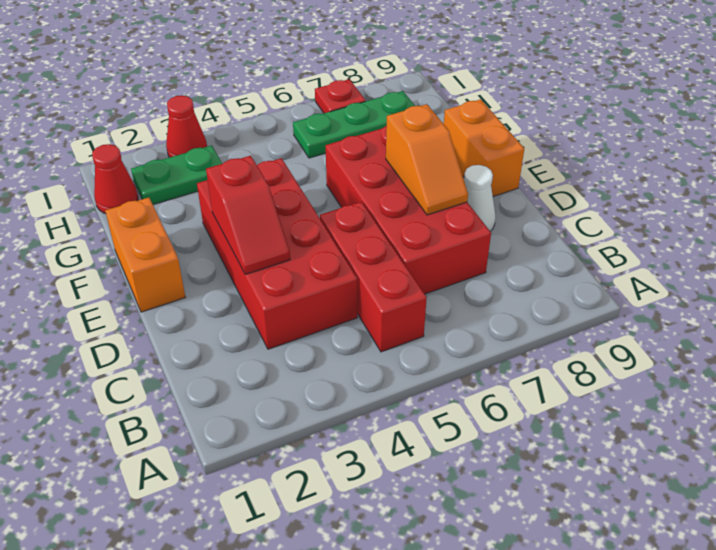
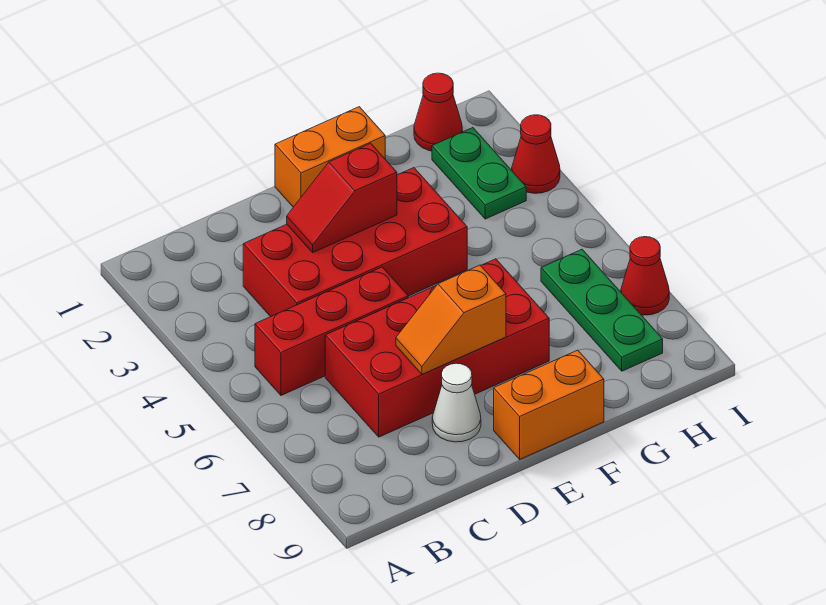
red plate I7 level 1 -> red cone I7 level 1

